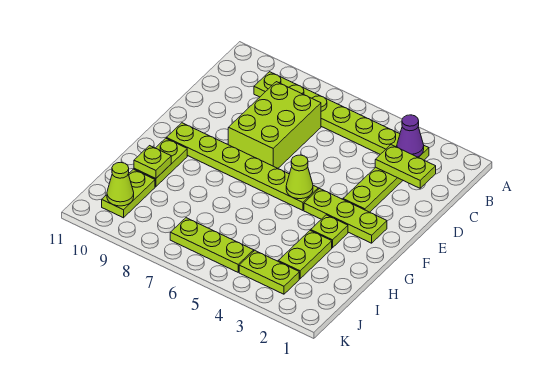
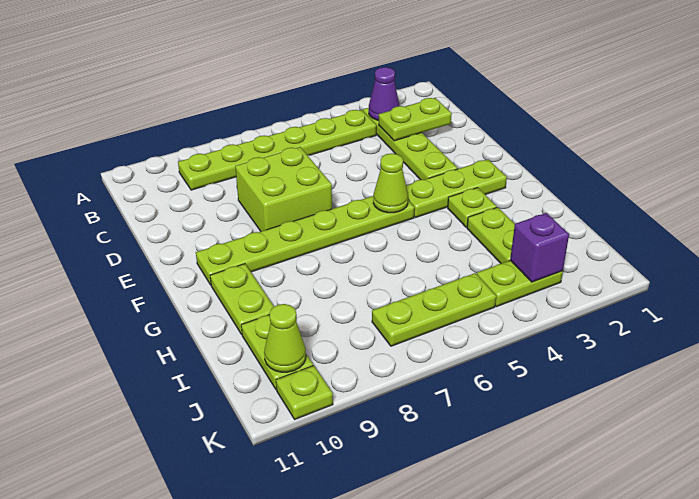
lime brick C7:E8 level 1 -> lime brick D7:E8 level 1
lime plate H10 level 2 -> lime plate K10 level 1
none -> purple brick J3 level 2

